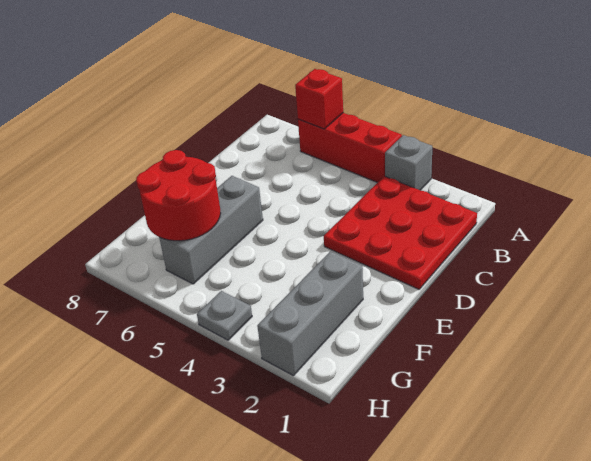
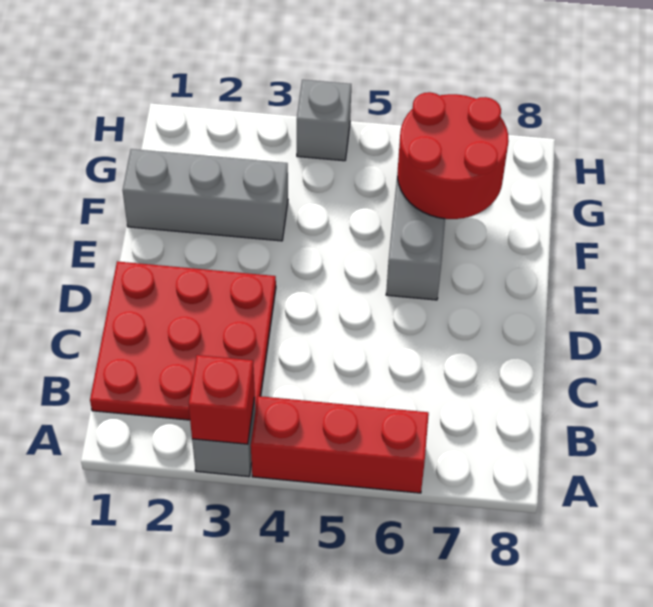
red brick A6 level 2 -> red brick A3 level 2
grey brick F2:H2 level 1 -> grey brick F1:F3 level 1
grey plate H4 level 1 -> grey brick H4 level 1

